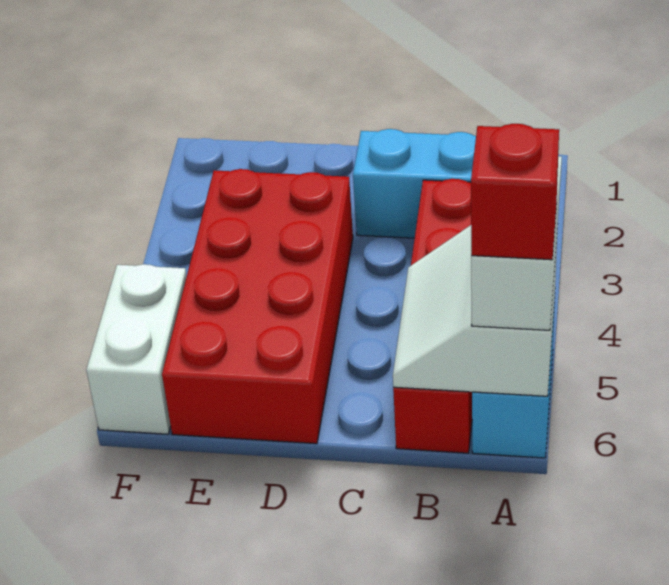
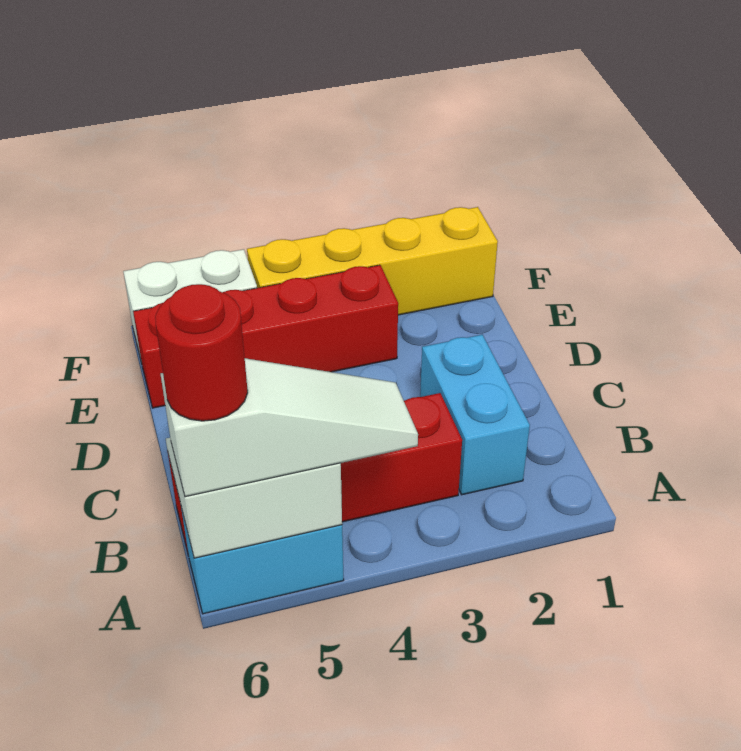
red brick A6 level 4 -> red round brick A6 level 4
red brick D3:E6 level 1 -> red brick E3:E6 level 1
none -> yellow brick F1:F4 level 1

